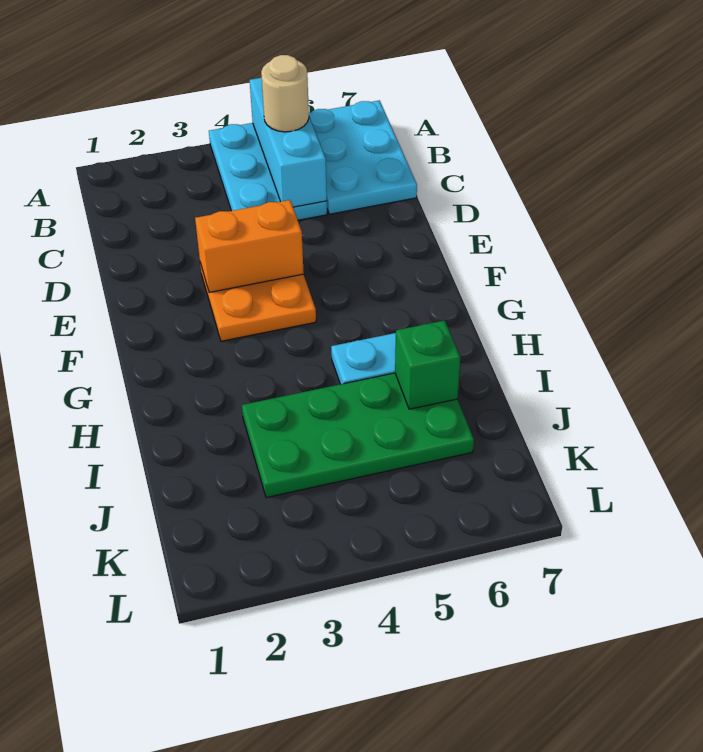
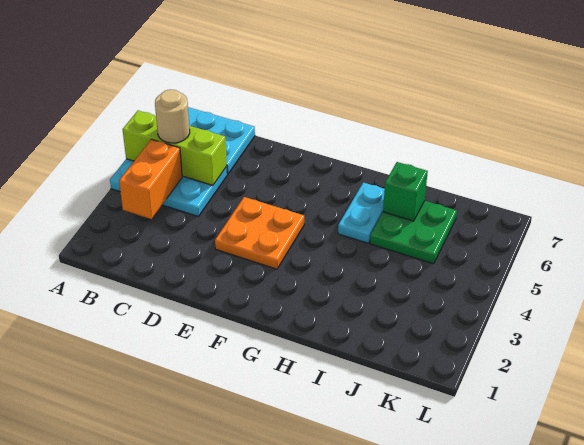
cyan brick A5:C5 level 2 -> lime brick A5:C5 level 2
orange brick E3:E4 level 2 -> orange brick B3:B4 level 2
green plate I3:J6 level 1 -> green plate I5:J6 level 1

